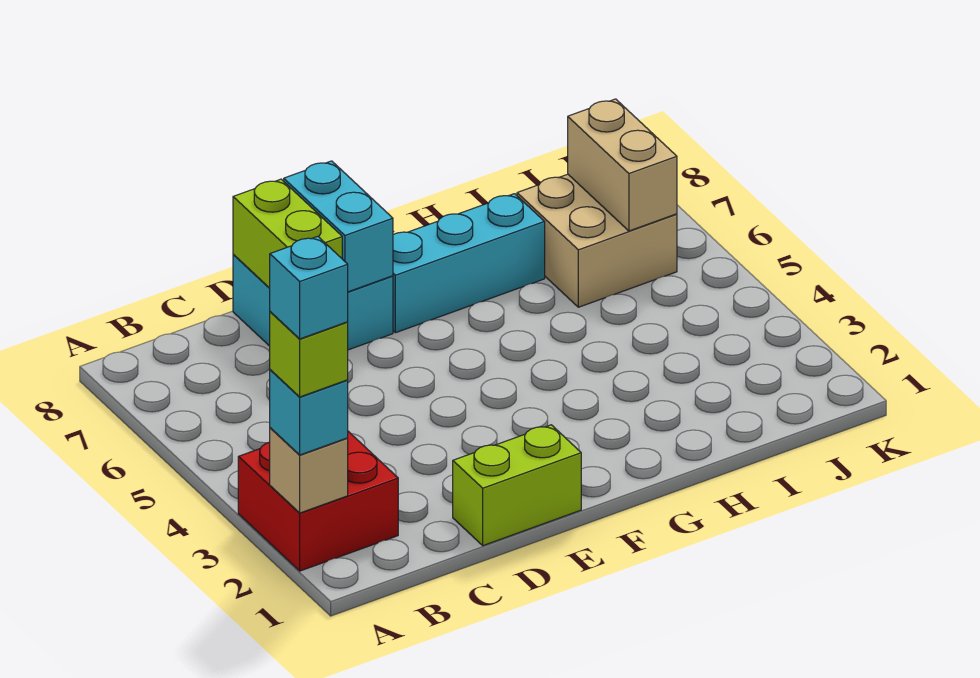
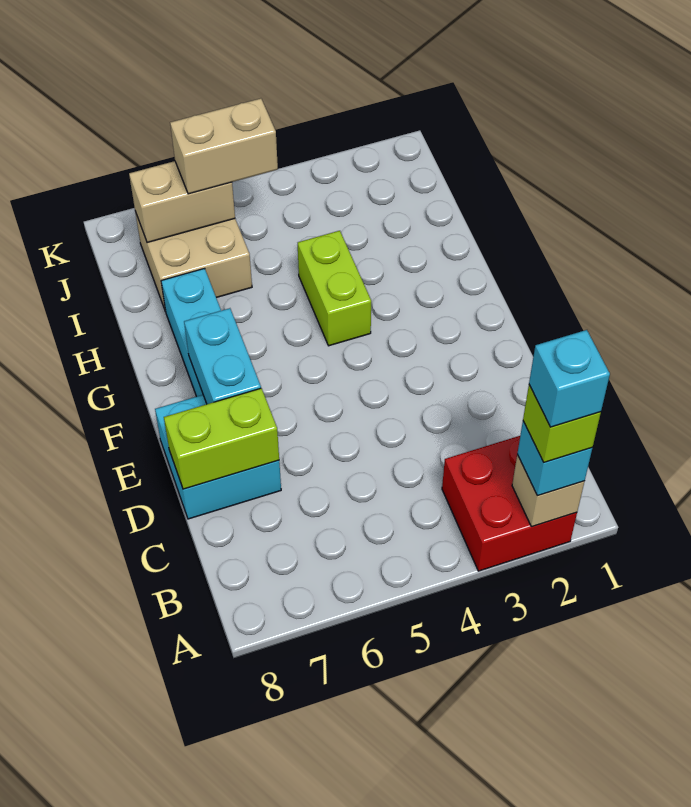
lime brick D1:E1 level 1 -> lime brick G4:H4 level 1
cyan brick E7:E8 level 2 -> cyan brick E7:F7 level 2
none -> tan brick J5:J6 level 3

